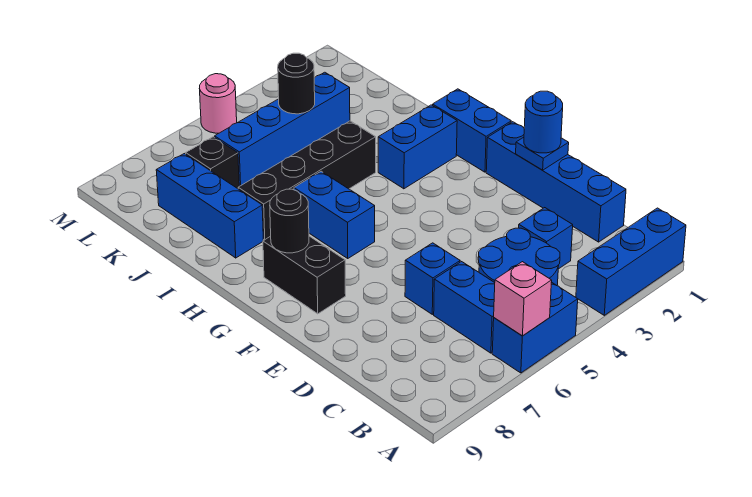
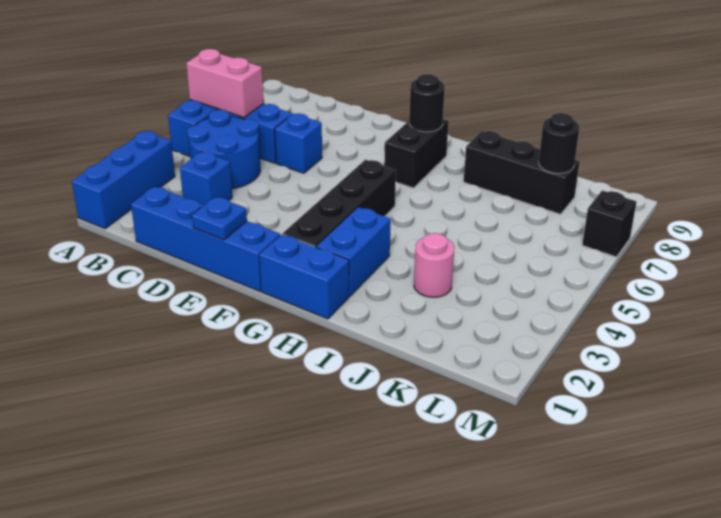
pink brick A6 level 2 -> pink brick A6:B6 level 2
blue round brick E1 level 3 -> none
black brick F8:G8 level 1 -> black brick G7:G8 level 1
blue brick G6:H6 level 1 -> none
black brick I4:I7 level 1 -> black brick G2:G5 level 1
blue brick I8:K8 level 1 -> black brick I8:K8 level 1
blue brick K3:K6 level 1 -> none
black round brick K4 level 2 -> black round brick K8 level 2
black brick K7 level 1 -> black brick M7 level 1
pink round brick M5 level 1 -> pink round brick J3 level 1

